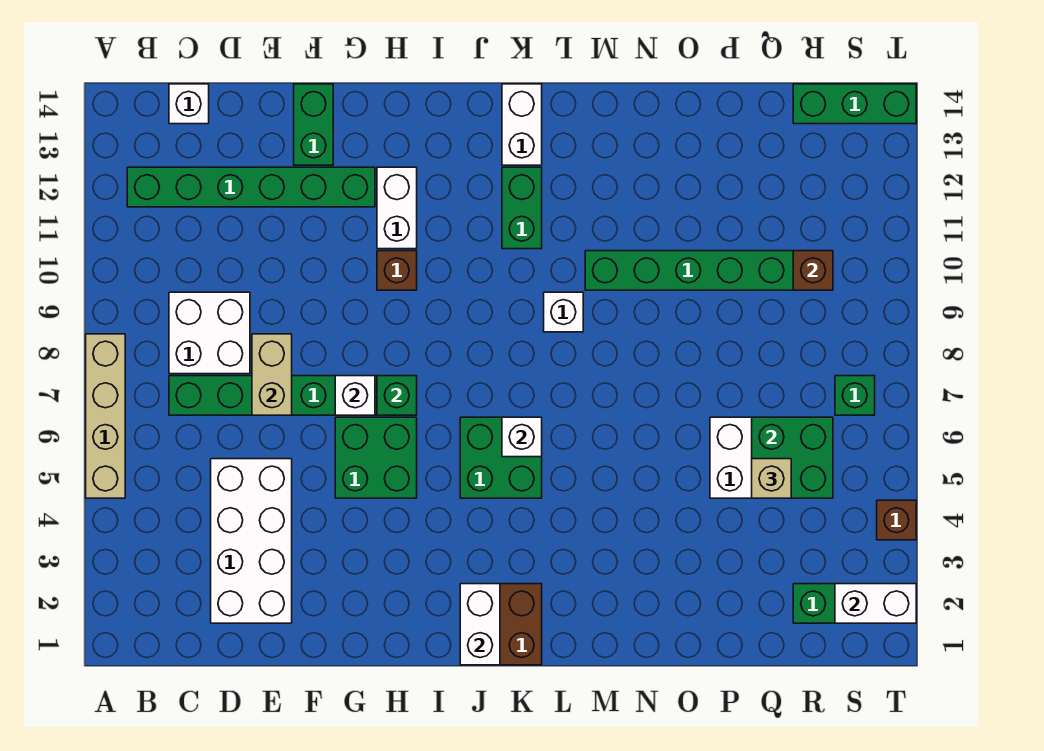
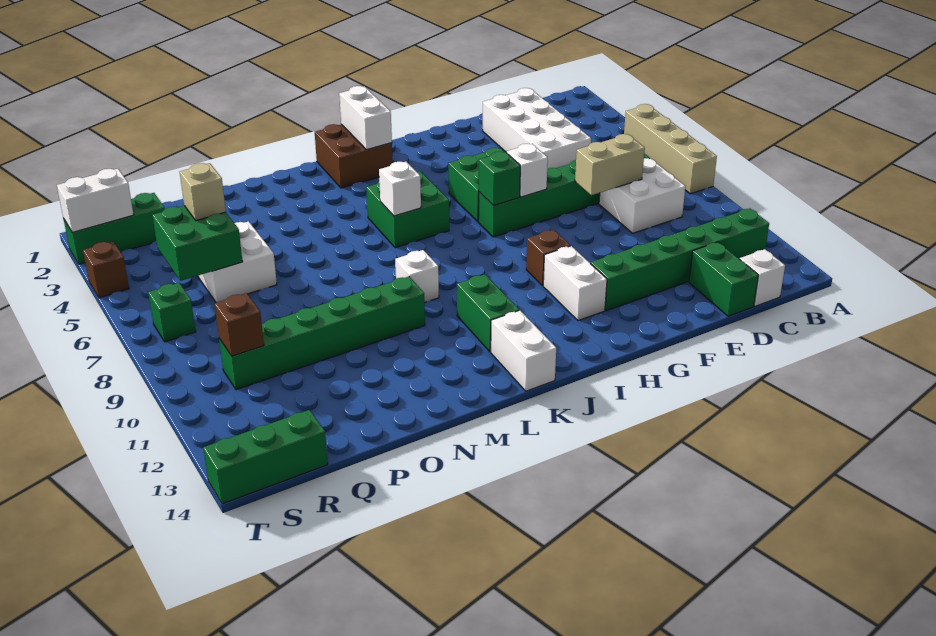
tan brick E7:E8 level 2 -> tan brick D8:E8 level 2
green brick F13:F14 level 1 -> green brick D13:D14 level 1

